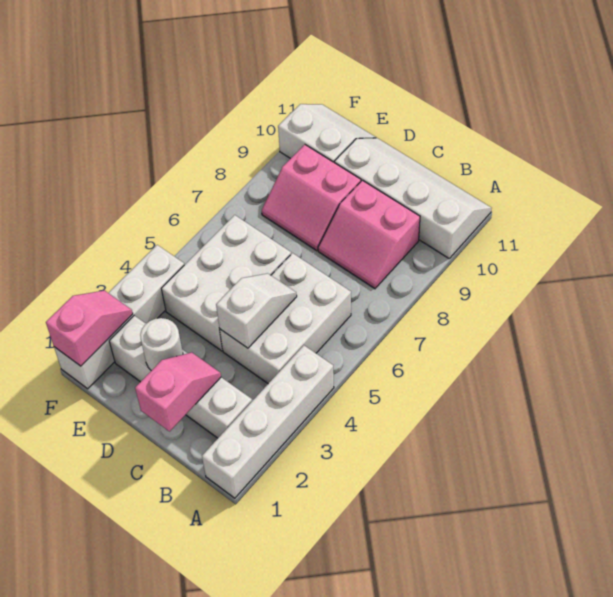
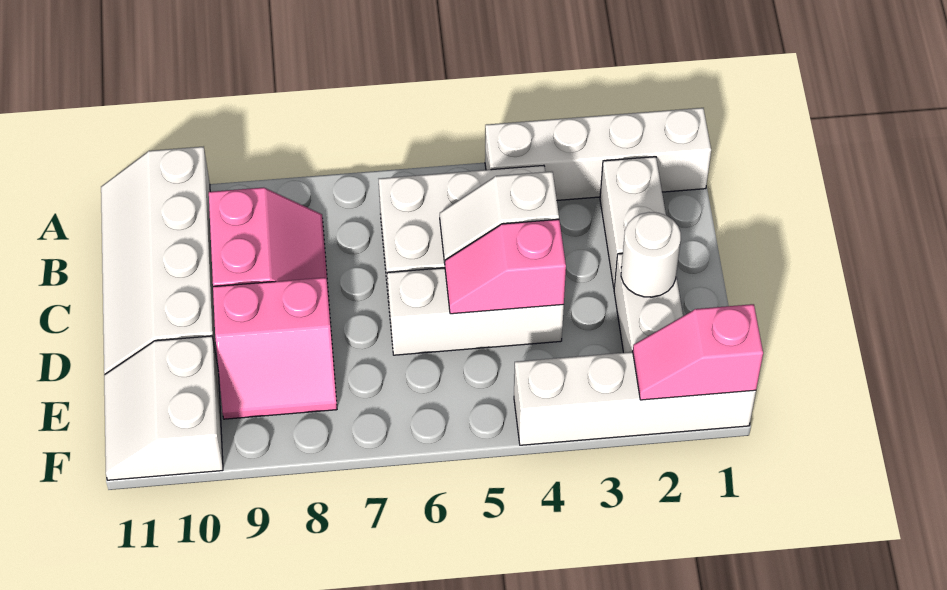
pink slope C1:C2 level 2 top 1 -> pink slope D4:D5 level 2 top 4
white brick D4:E6 level 1 -> white brick D4:D6 level 1
pink slope D8:E9 level 1 top 9 -> pink slope D8:E9 level 1 top D

